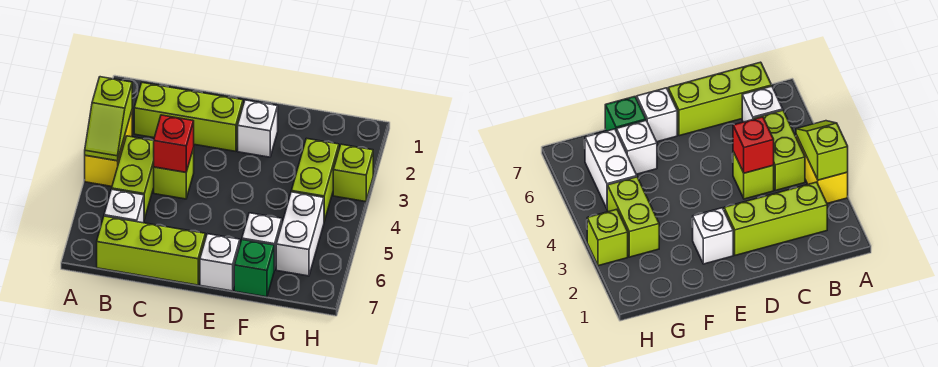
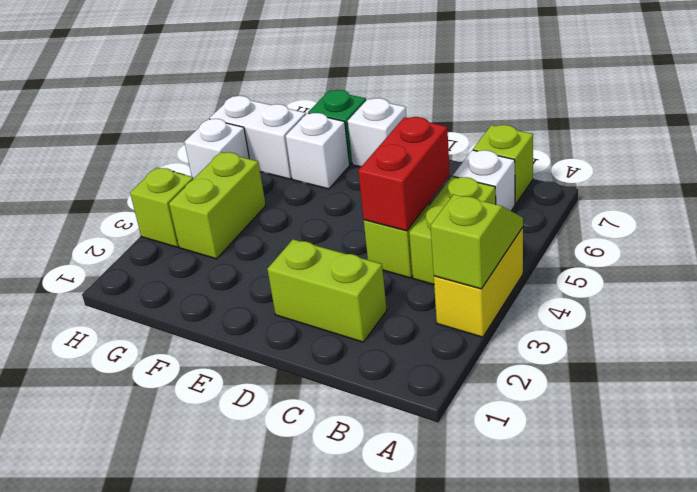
lime brick B2:D2 level 1 -> lime brick C2:D2 level 1
lime brick B7:D7 level 1 -> lime brick B7 level 1
red brick C4 level 2 -> red brick C4:C5 level 2
white brick E2 level 1 -> white brick H5 level 1
white brick G5:G6 level 1 -> white brick G6:H6 level 1

